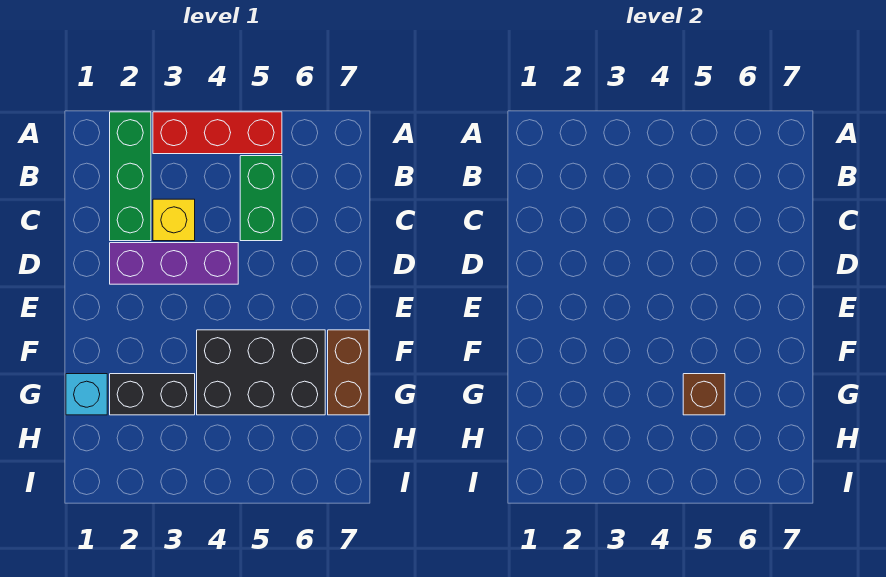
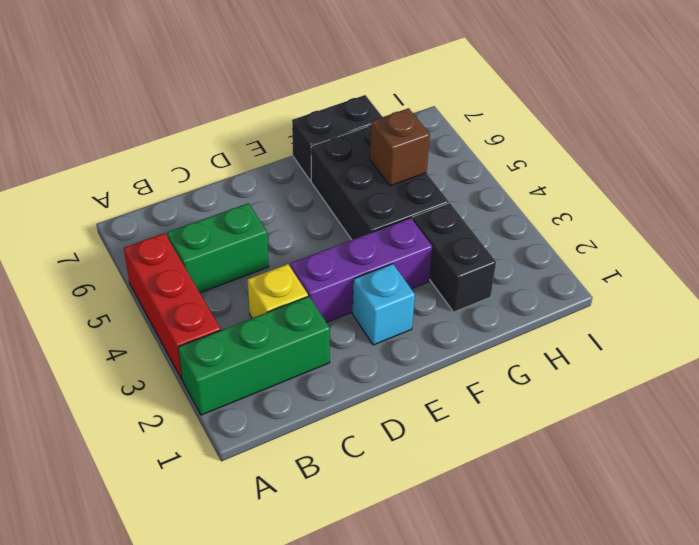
purple brick D2:D4 level 1 -> purple brick D3:F3 level 1
brown brick F7:G7 level 1 -> black brick F7:G7 level 1
cyan brick G1 level 1 -> cyan brick E2 level 1

